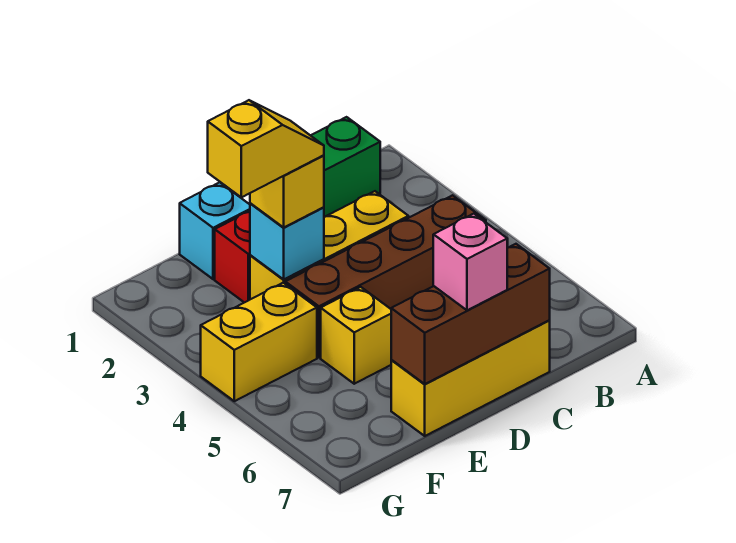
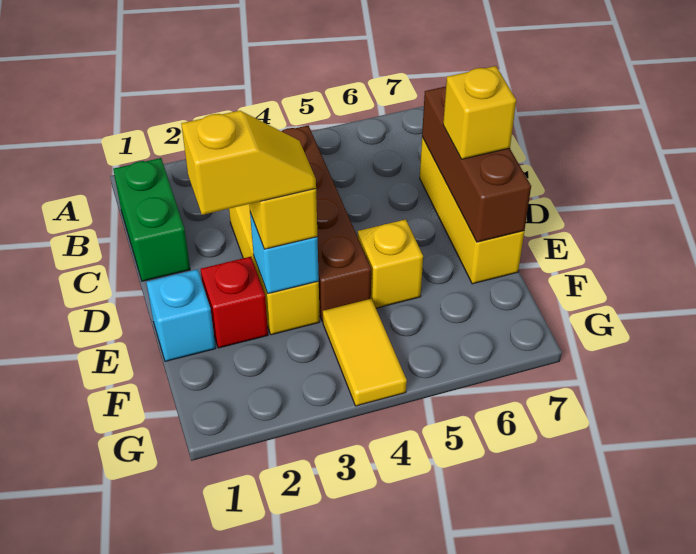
pink brick D7 level 3 -> yellow brick D7 level 3
yellow slope E3:F3 level 4 top F -> yellow slope E2:E3 level 4 top 2
yellow brick F4:G4 level 1 -> yellow tile F4:G4 level 1

